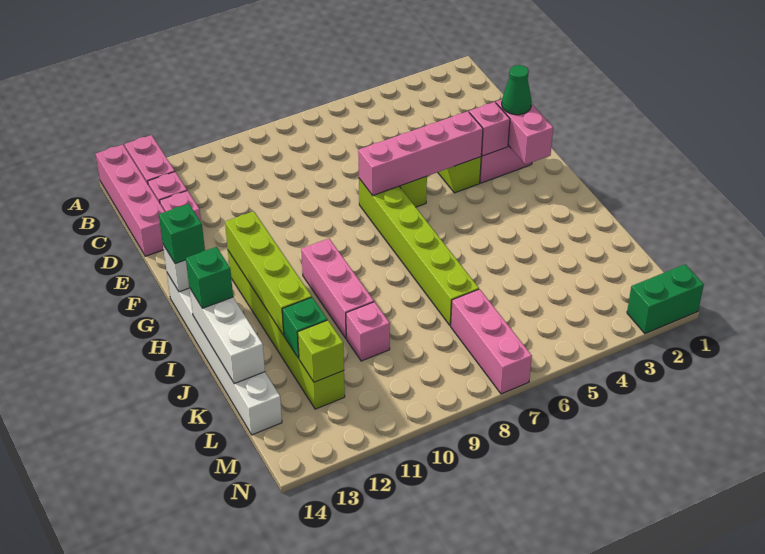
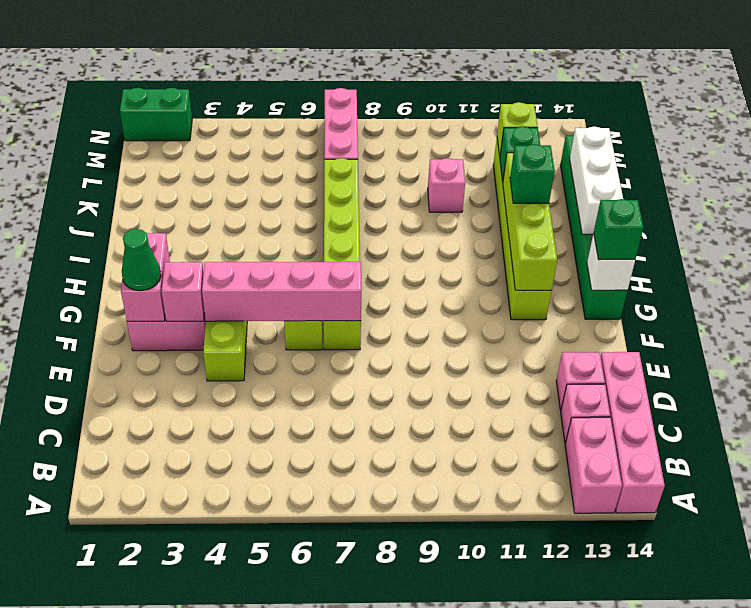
white brick G14:L14 level 1 -> green brick G14:L14 level 1
pink brick H10:J10 level 1 -> none
green brick I14 level 3 -> green brick I12 level 3

